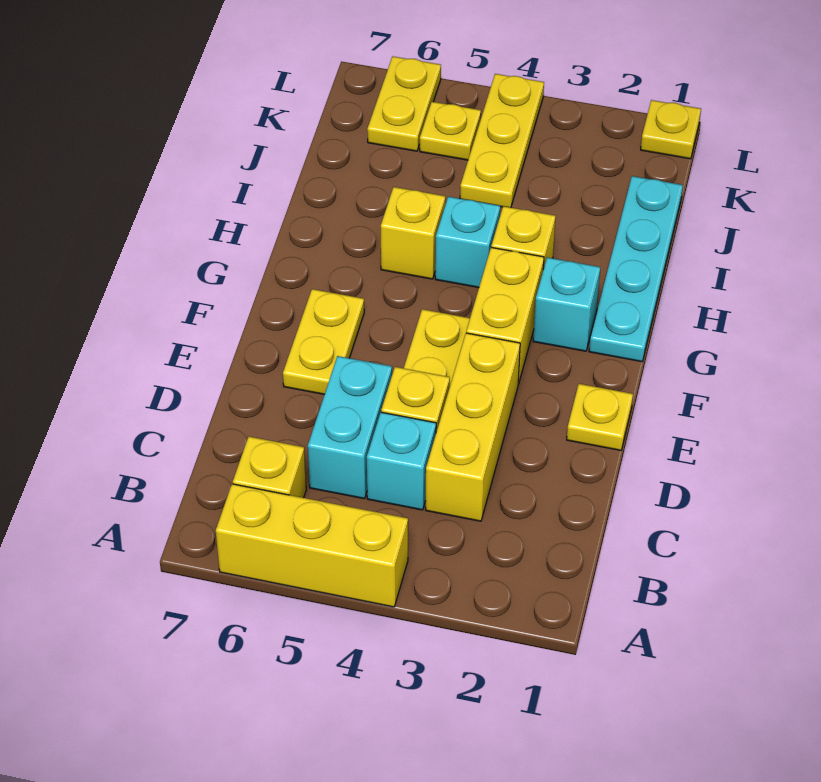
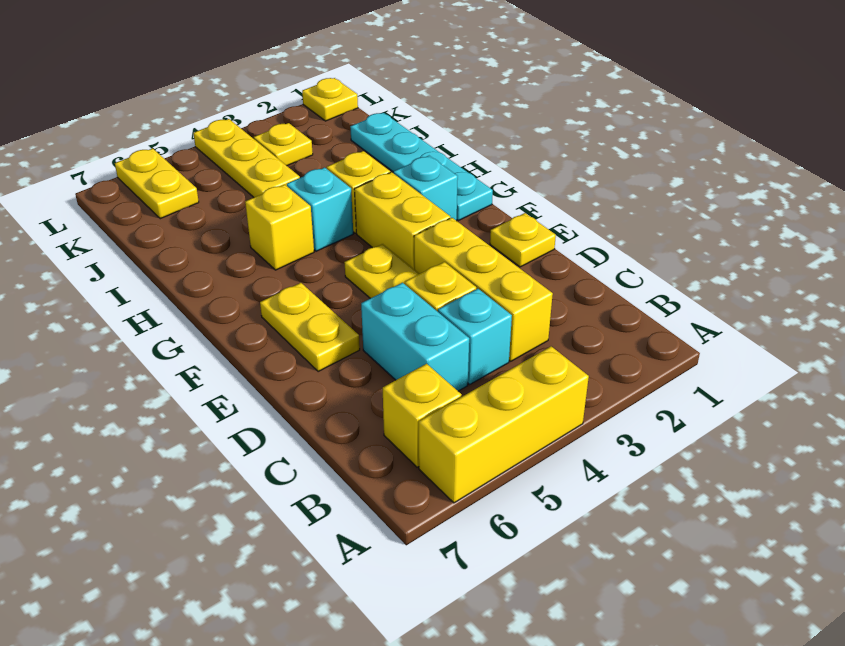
yellow plate K5 level 1 -> yellow plate K3 level 1

